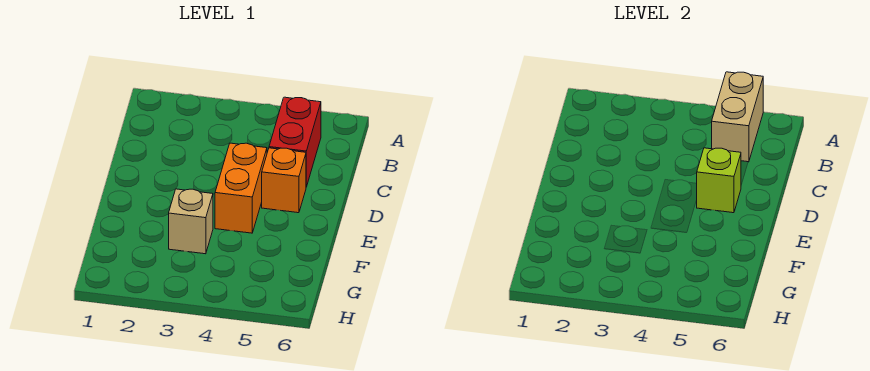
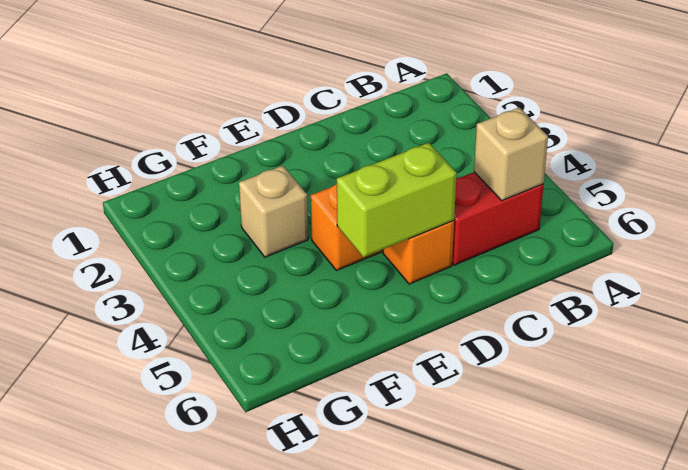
tan brick A5:B5 level 2 -> tan brick B5 level 2
lime brick D5 level 2 -> lime brick D5:E5 level 2

